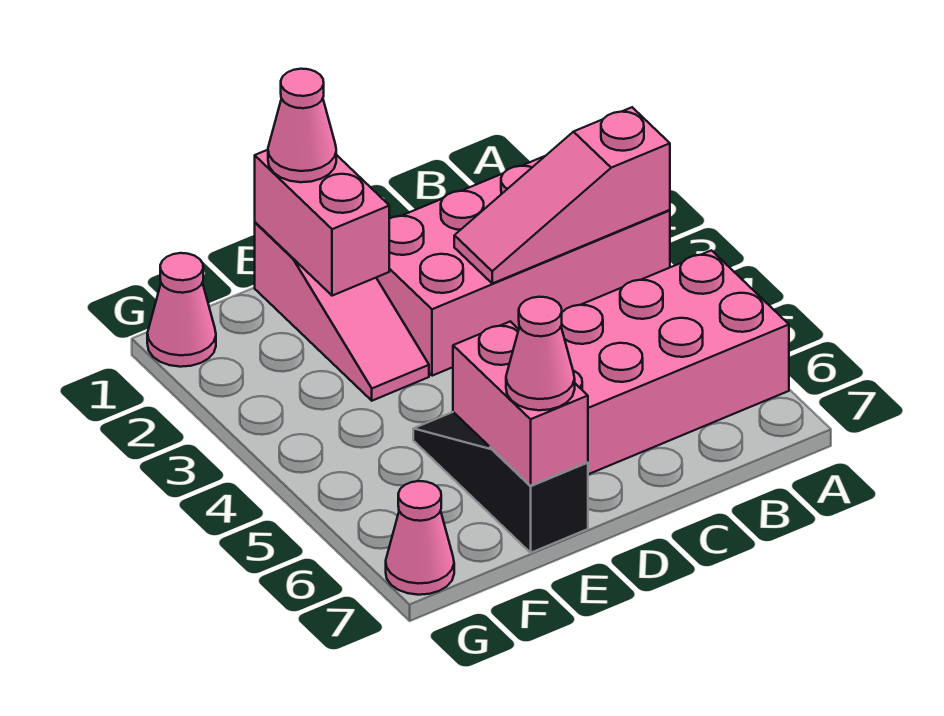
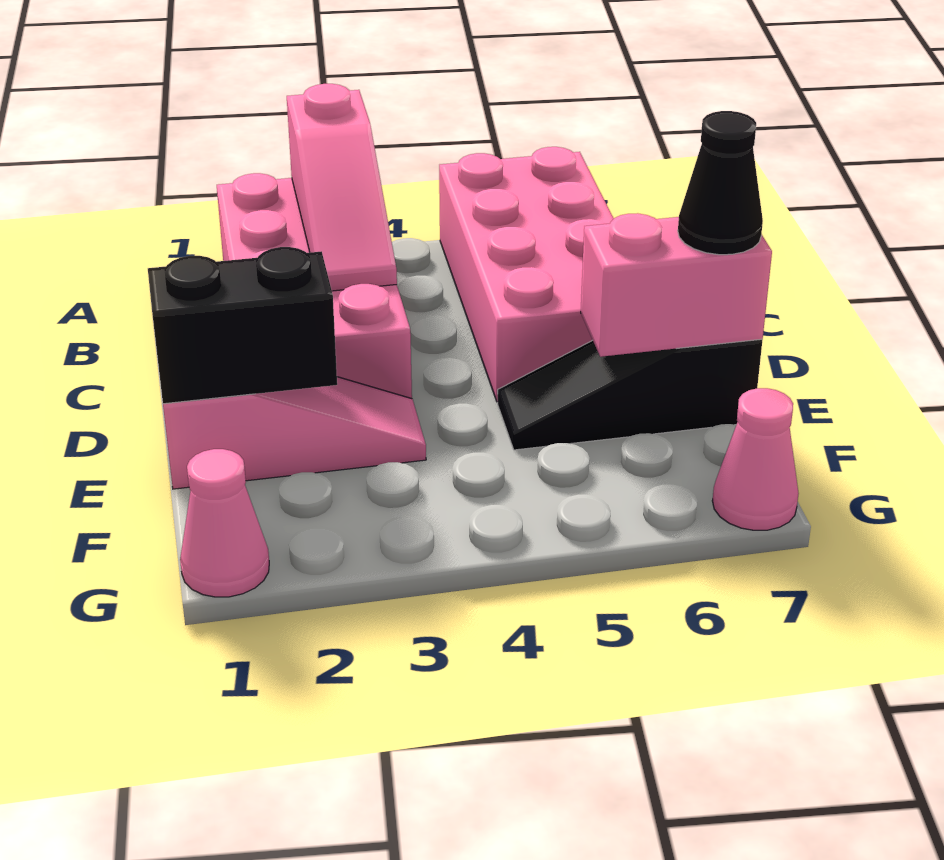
pink brick E1:E2 level 2 -> black brick E1:E2 level 2
pink cone E1 level 3 -> none
pink cone E7 level 3 -> black cone E7 level 3

